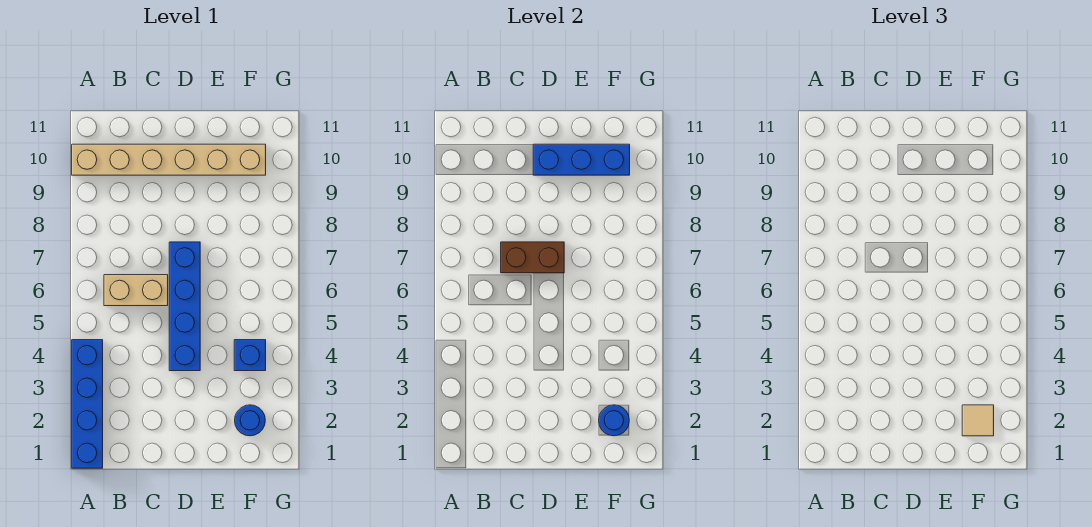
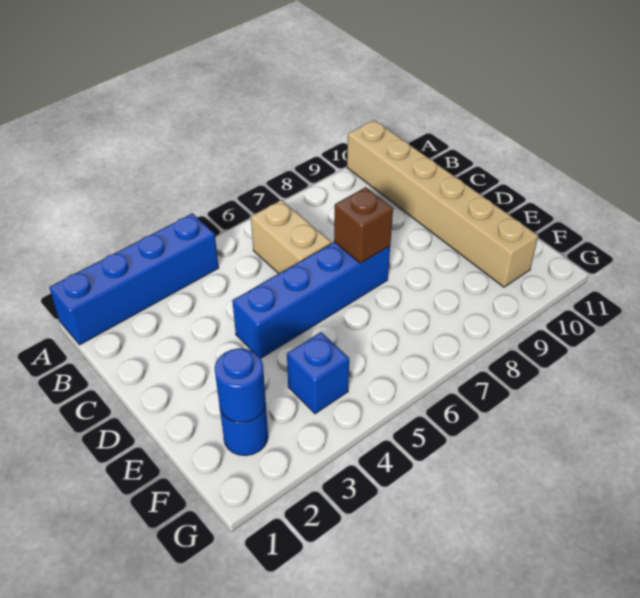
brown brick C7:D7 level 2 -> brown brick D7 level 2
blue brick D10:F10 level 2 -> none
tan tile F2 level 3 -> none

